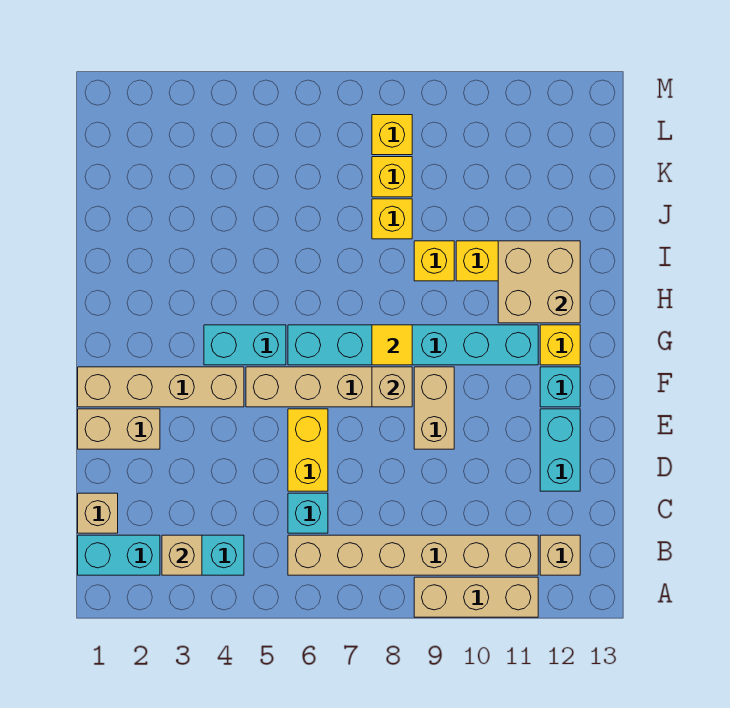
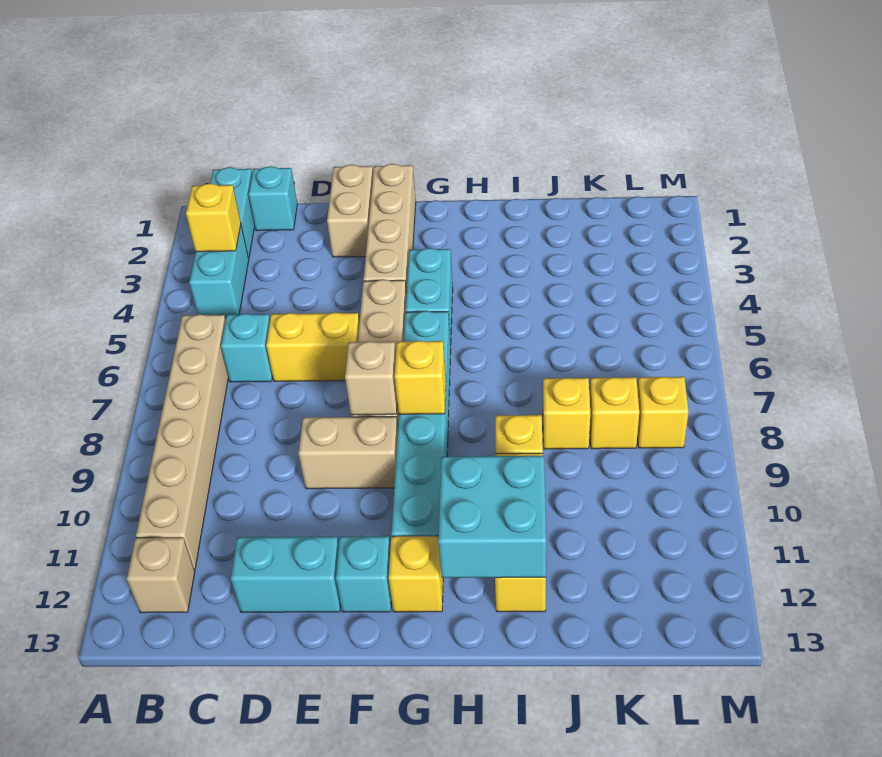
tan brick A9:A11 level 1 -> none
tan brick B3 level 2 -> yellow brick B3 level 2
tan brick C1 level 1 -> cyan brick C1 level 1
yellow tile G8 level 2 -> yellow brick G8 level 2
tan brick H11:I12 level 2 -> cyan brick H11:I12 level 2

